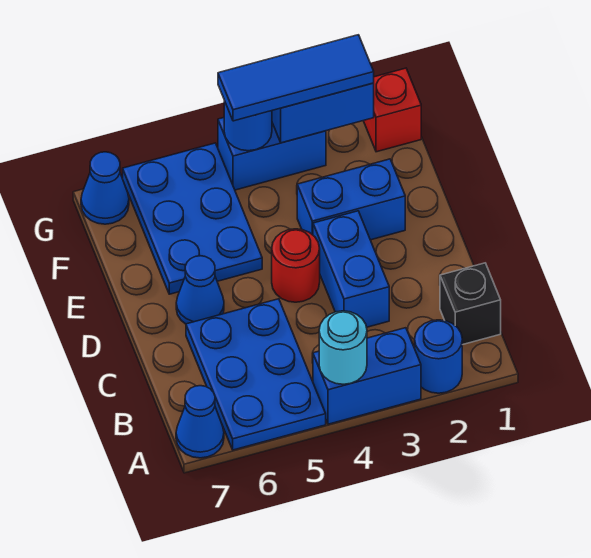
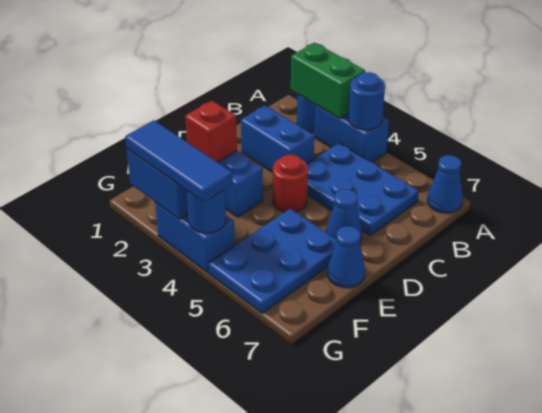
none -> green brick A2:A3 level 2
cyan round brick A4 level 2 -> blue round brick A4 level 2
blue plate A5:C6 level 1 -> blue plate B4:C6 level 1
black brick B1 level 1 -> none
blue brick C3:D3 level 1 -> blue brick C2:C3 level 1
red brick G1 level 1 -> red brick E2 level 2
blue cone G7 level 1 -> blue cone E7 level 1

